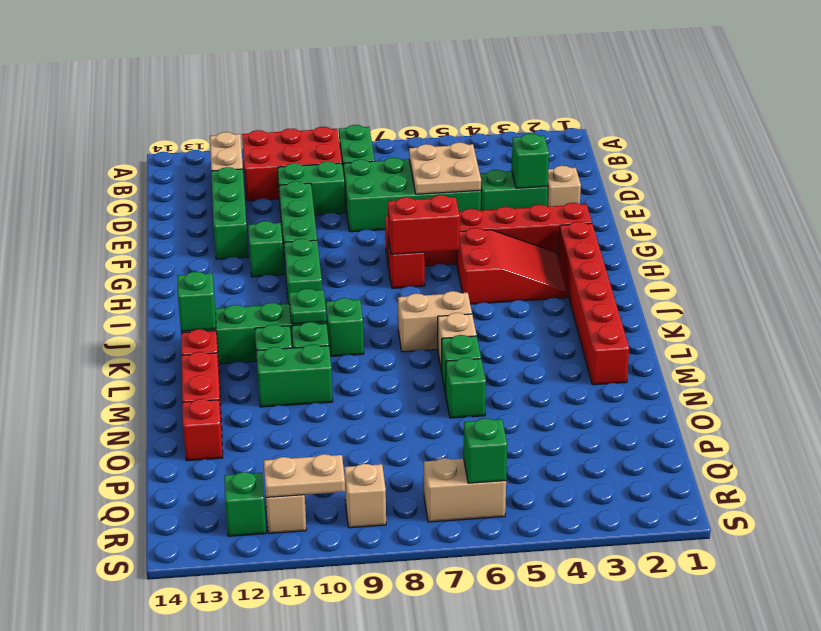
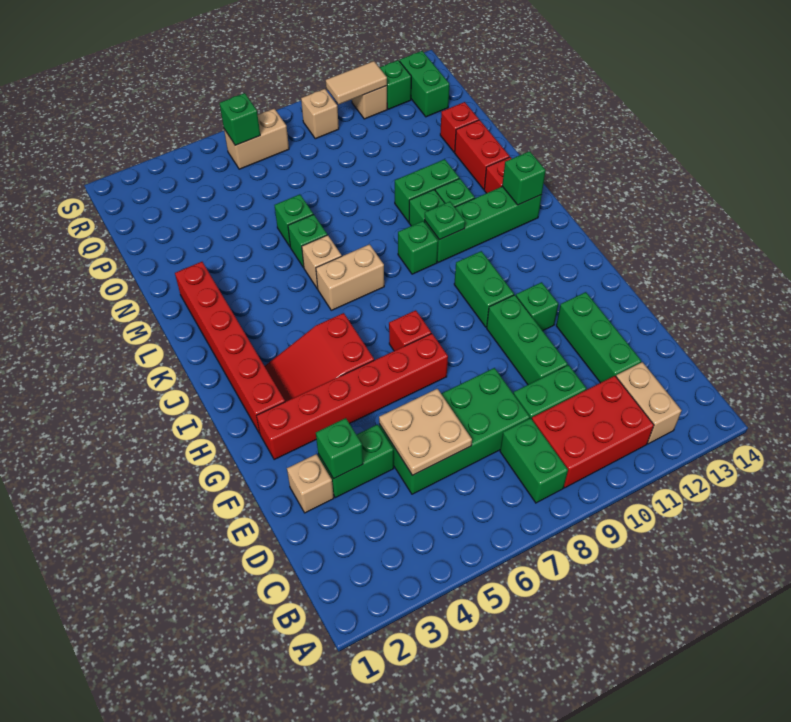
red brick H6:H7 level 2 -> none
none -> green brick Q13:R13 level 1
tan plate R10:R11 level 2 -> tan tile R10:R11 level 2

